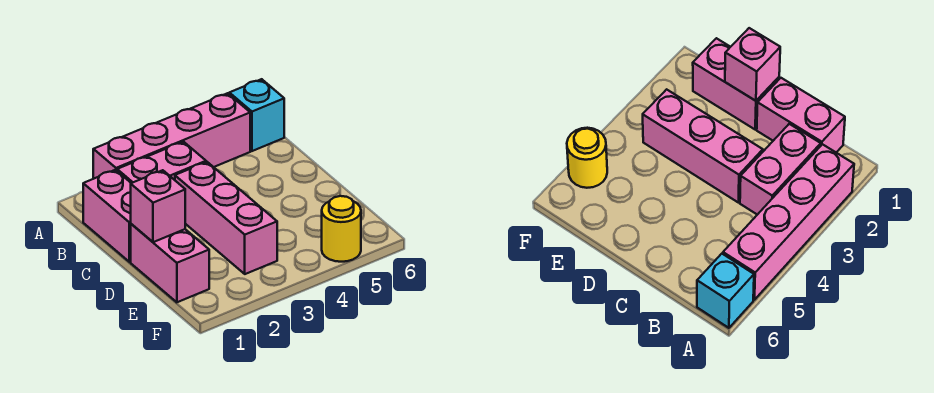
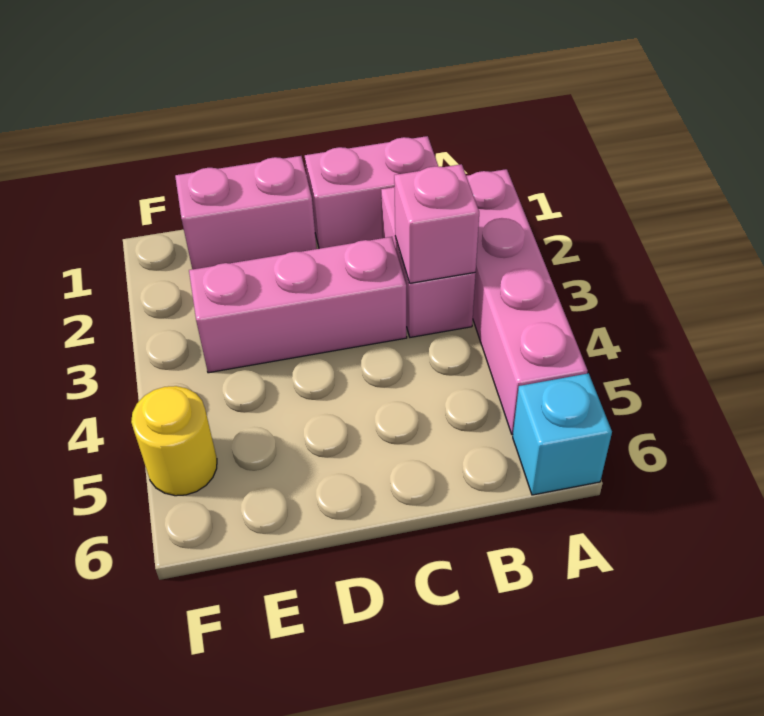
pink brick D1 level 2 -> pink brick B3 level 2

